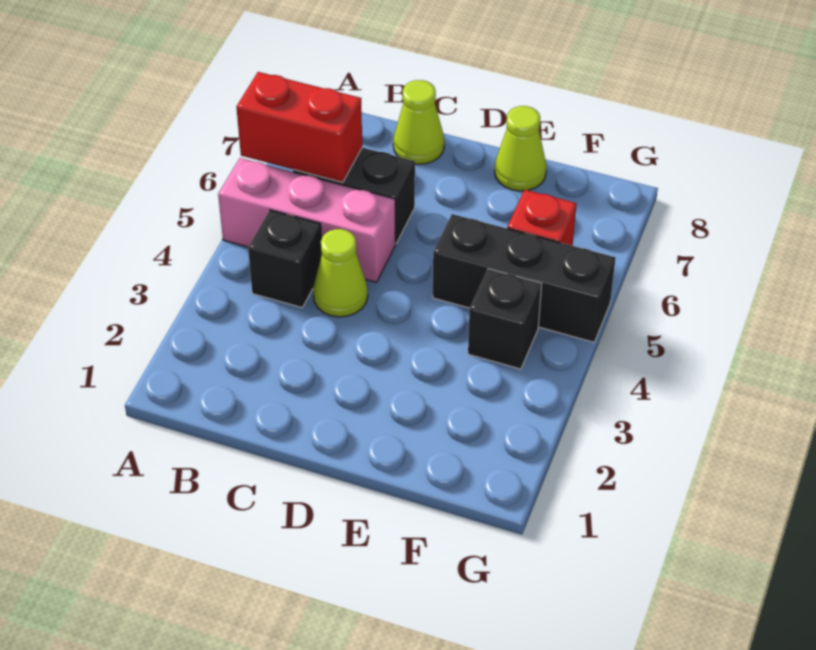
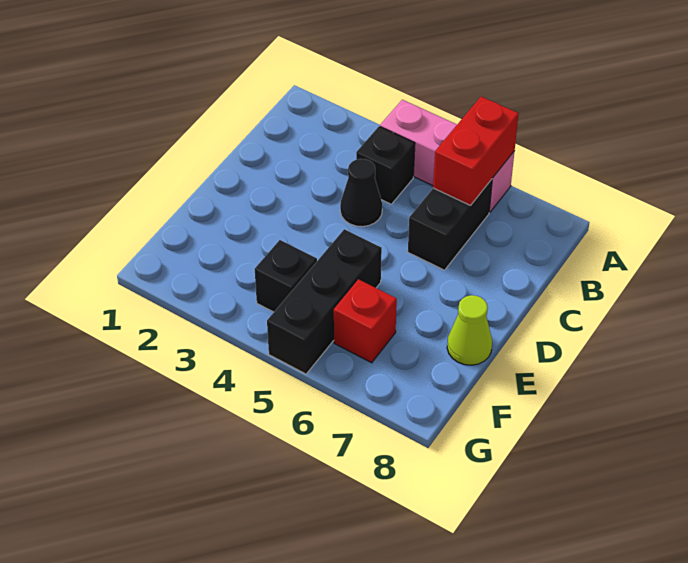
pink brick A5:C5 level 1 -> pink brick A4:A6 level 1
lime cone C4 level 1 -> black cone C4 level 1
lime cone C8 level 1 -> none

